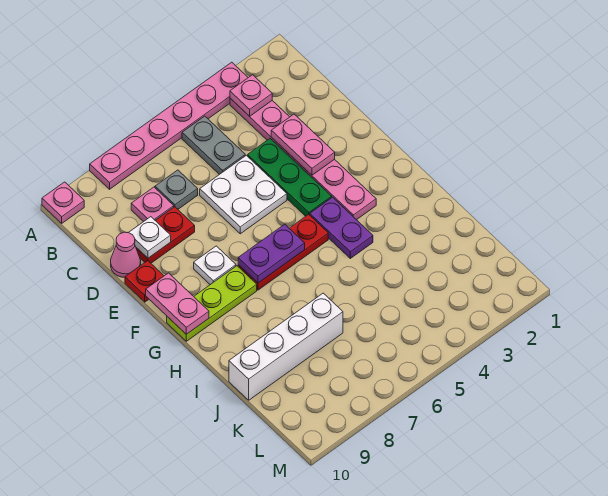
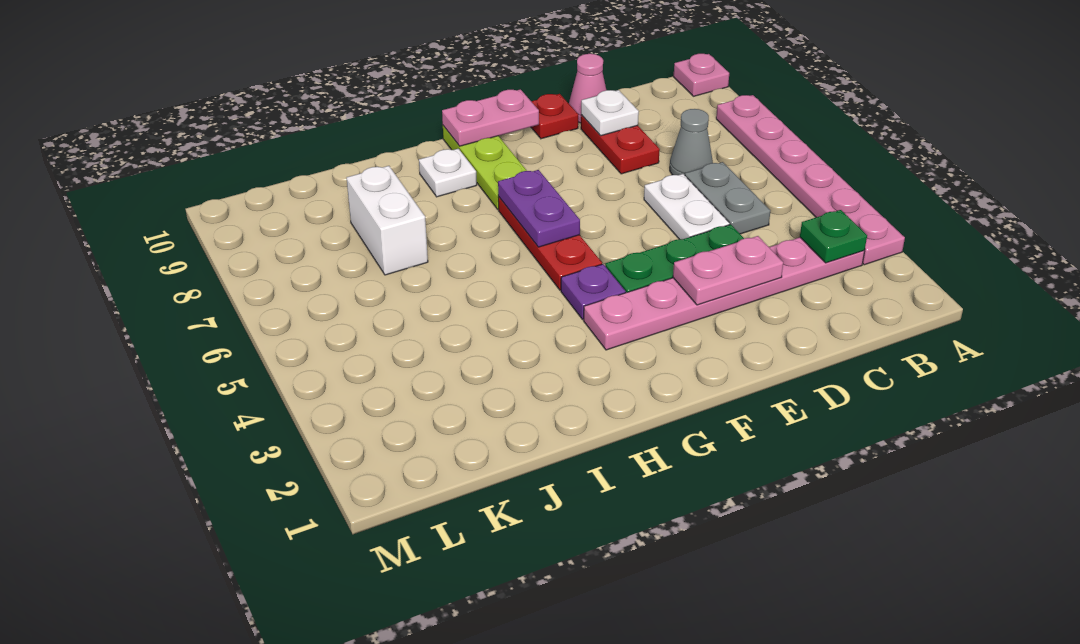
pink plate B3 level 2 -> green plate B3 level 2
grey plate B5:C5 level 1 -> grey plate C5:C6 level 1
grey plate C7 level 1 -> grey cone C7 level 1
pink plate C8 level 1 -> none
white plate D5:E6 level 1 -> white plate D5:D6 level 1
white plate F8 level 1 -> white plate H9 level 1
purple plate G4:H4 level 1 -> purple plate G4 level 1
white brick J7:J10 level 1 -> white brick J7:J8 level 1

